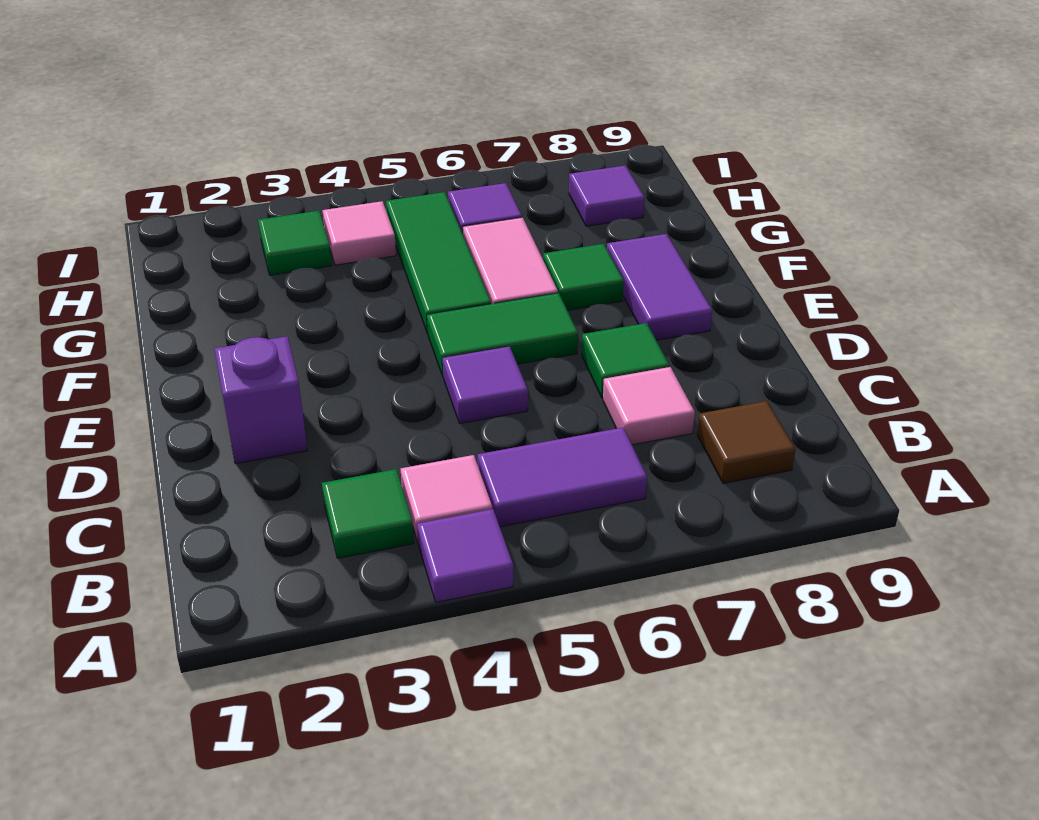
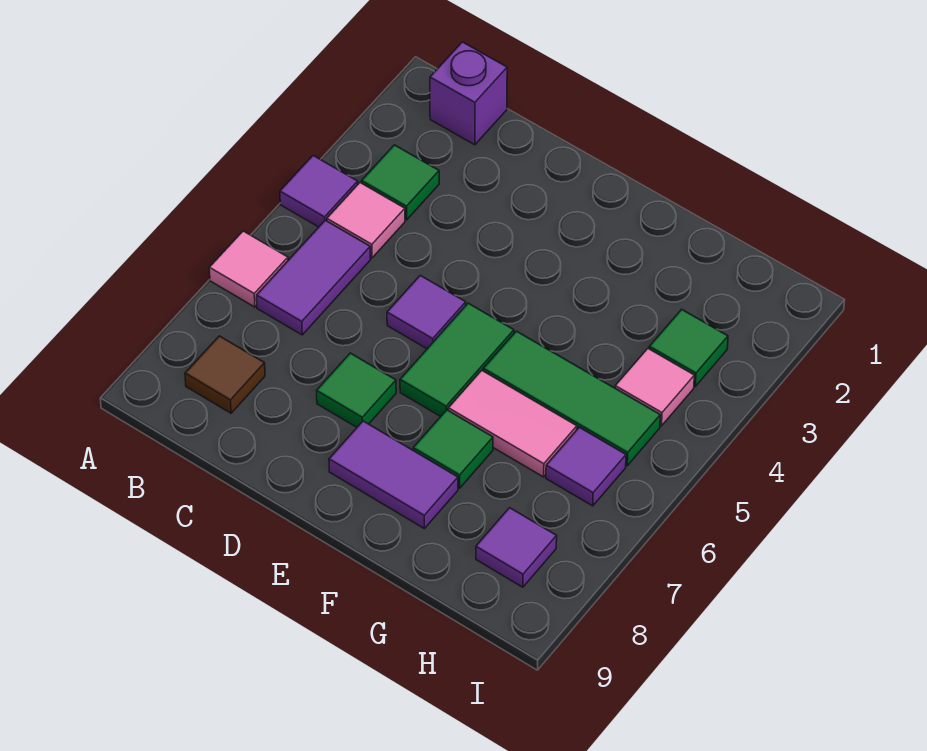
pink tile C7 level 1 -> pink tile A6 level 1
purple brick D2 level 1 -> purple brick B1 level 1

